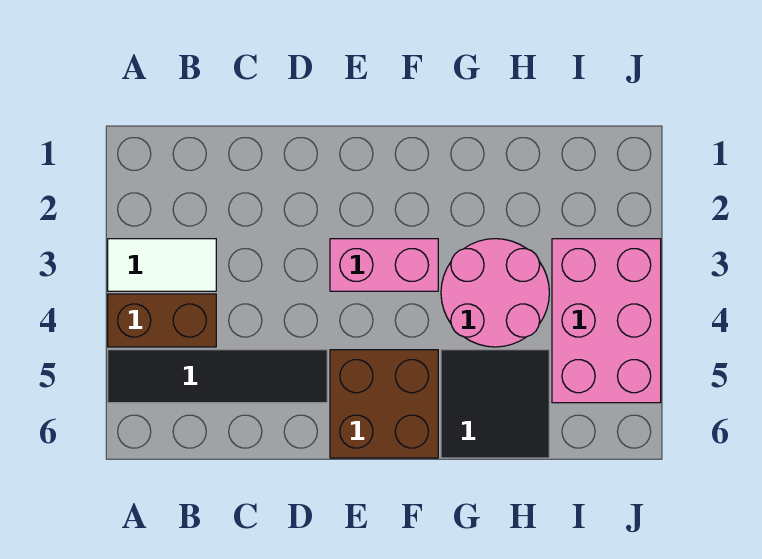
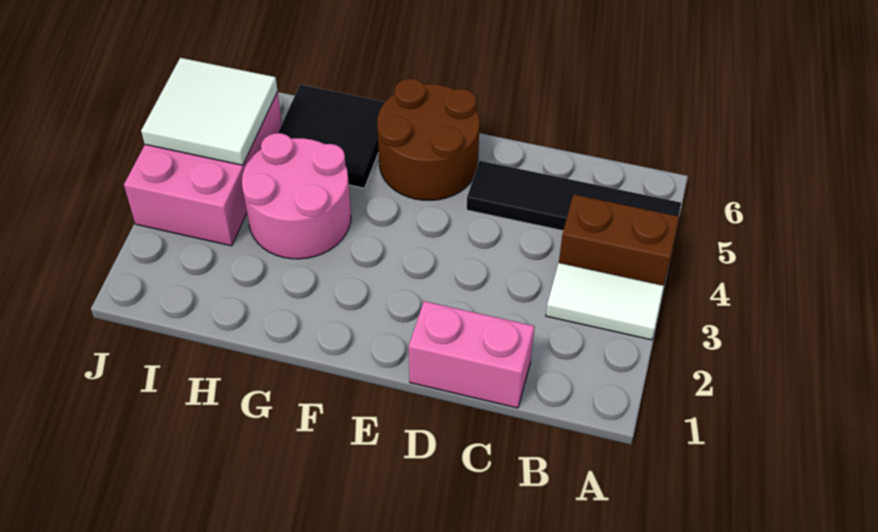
pink brick E3:F3 level 1 -> pink brick C1:D1 level 1
brown brick E5:F6 level 1 -> brown round brick E5:F6 level 1
none -> white tile I4:J5 level 2

